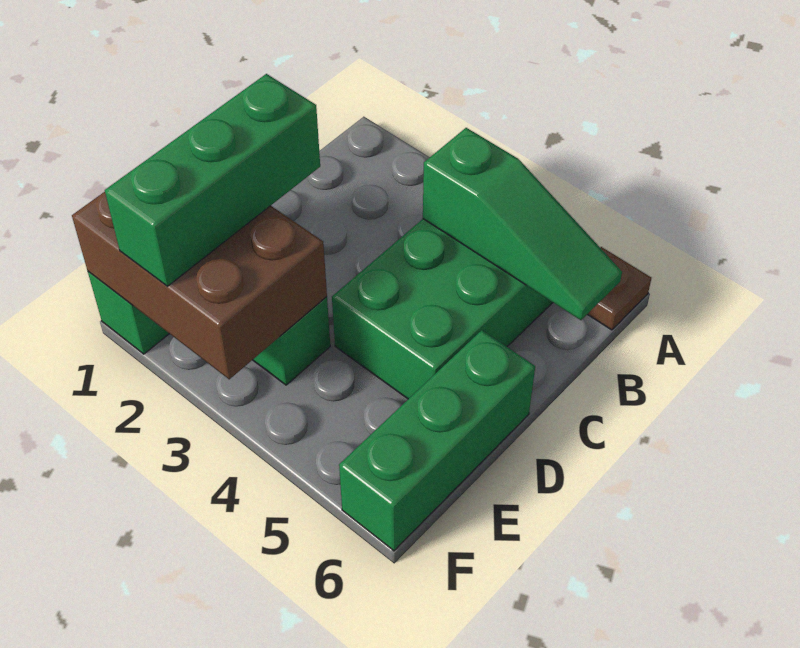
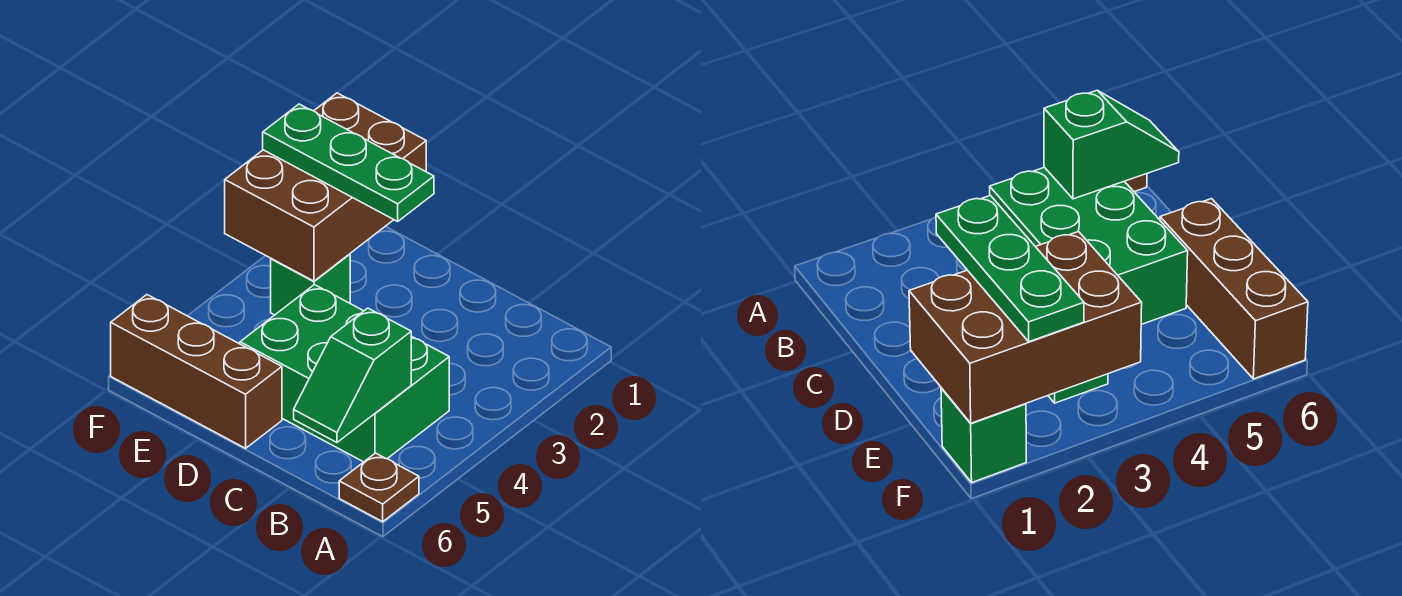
green slope B4:B6 level 2 top 4 -> green slope B5:B6 level 2 top 5
green brick D2:F2 level 3 -> green plate D2:F2 level 3
green brick D6:F6 level 1 -> brown brick D6:F6 level 1

